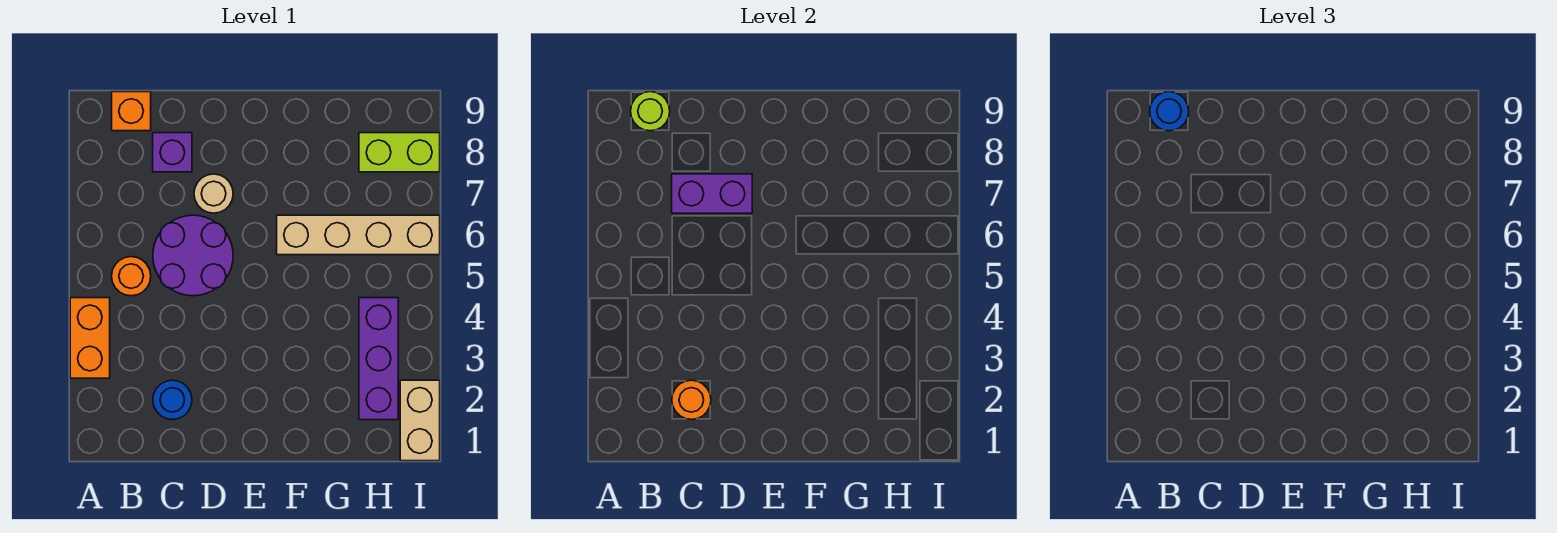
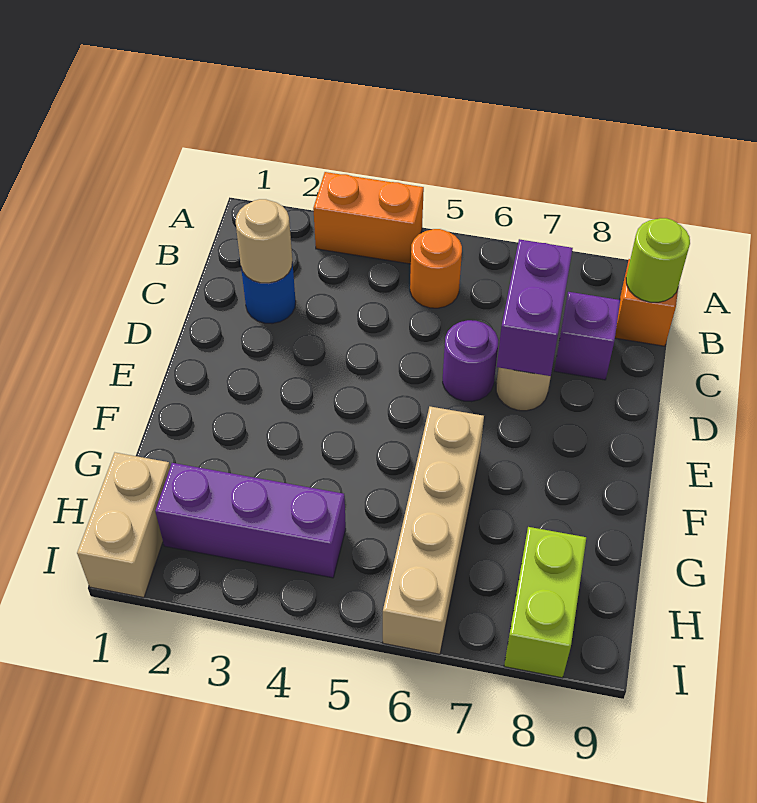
blue round brick B9 level 3 -> none
orange round brick C2 level 2 -> tan round brick C2 level 2
purple round brick C5:D6 level 1 -> purple round brick D6 level 1
tan brick I1:I2 level 1 -> tan brick H1:I1 level 1

